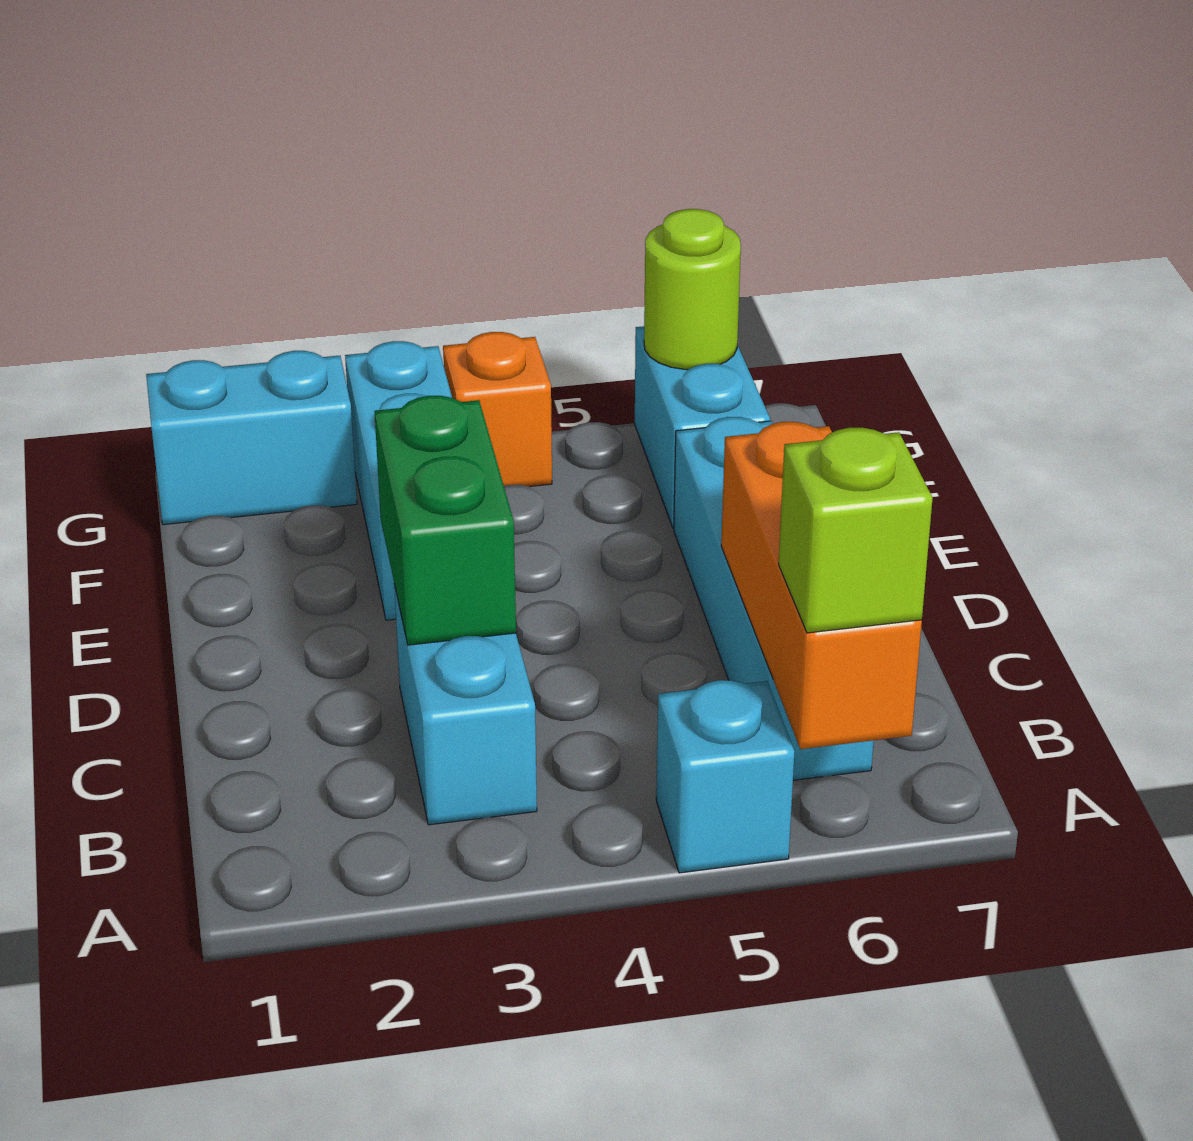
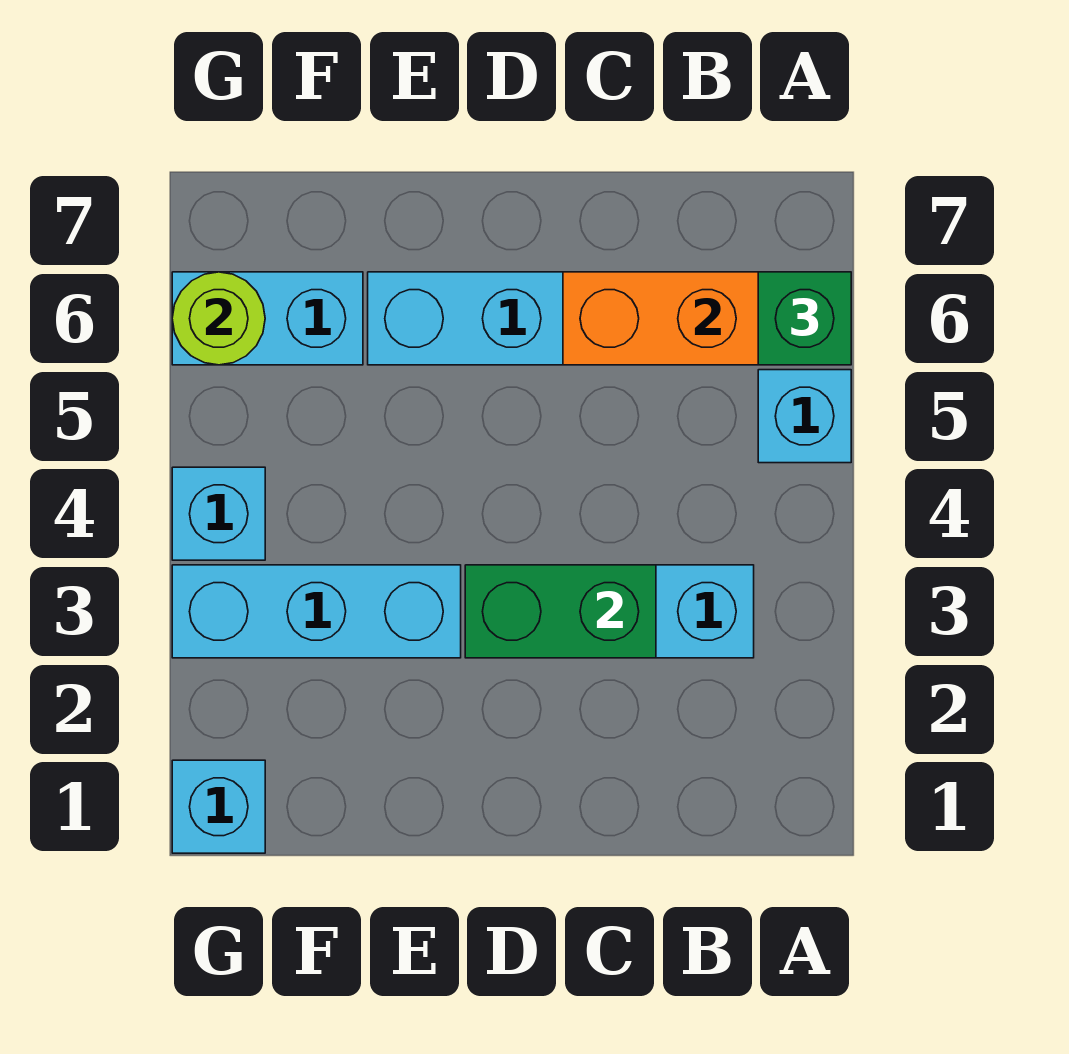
lime brick A6 level 3 -> green brick A6 level 3
cyan brick G1:G2 level 1 -> cyan brick G1 level 1
orange brick G4 level 1 -> cyan brick G4 level 1

